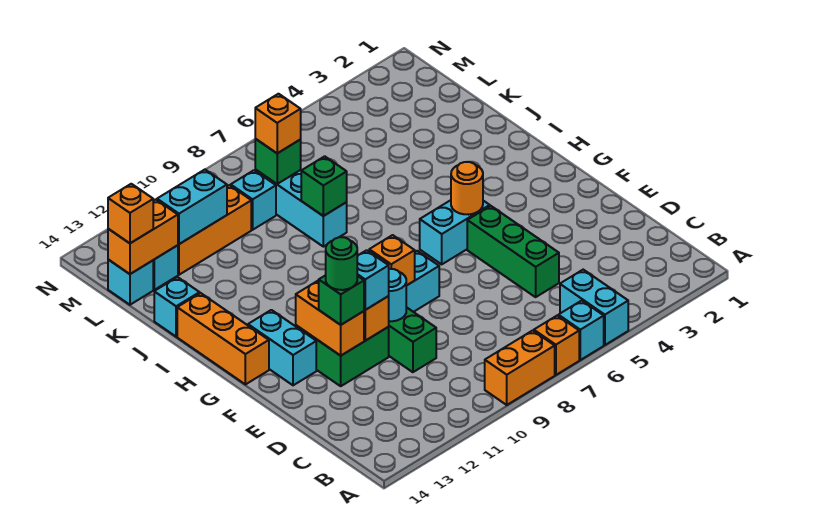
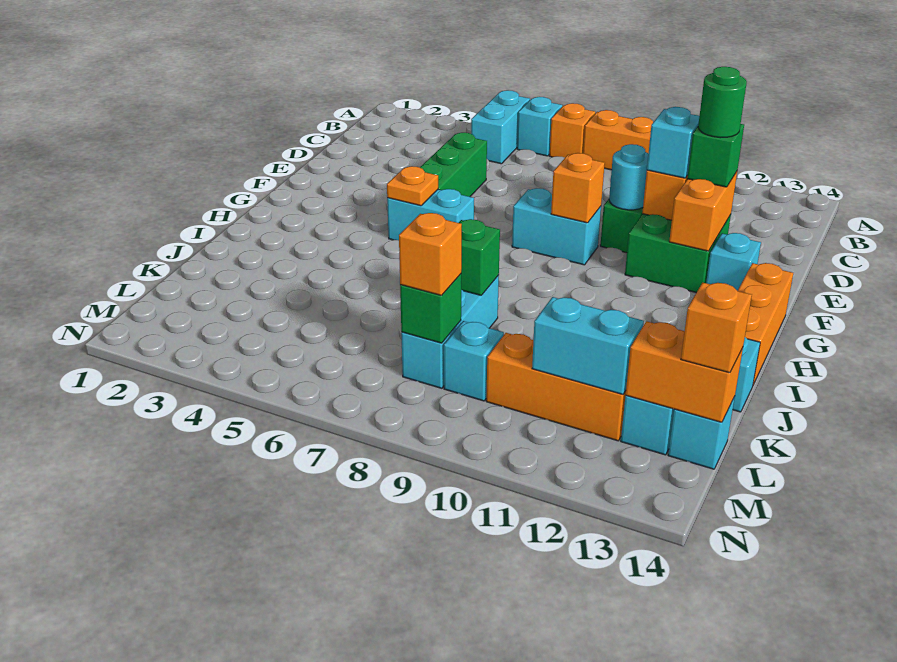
cyan brick F13:G13 level 1 -> cyan brick F13 level 1
orange round brick G5 level 2 -> orange plate G5 level 2

